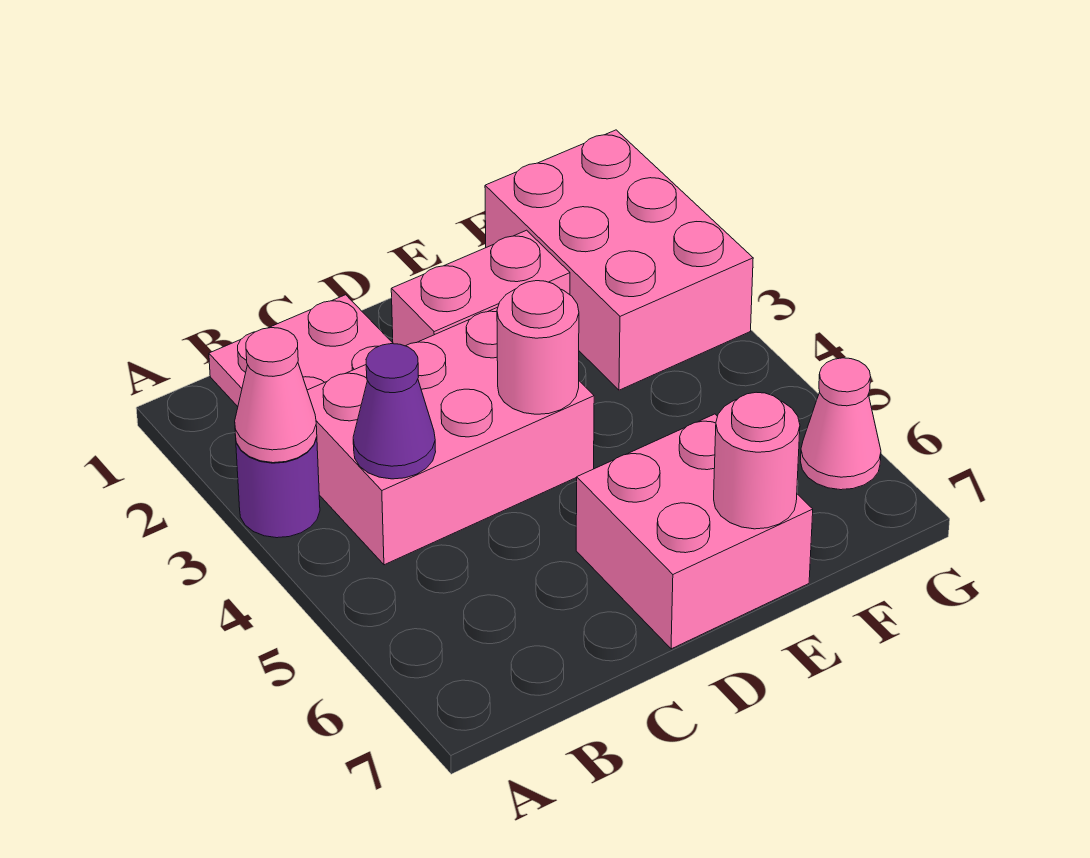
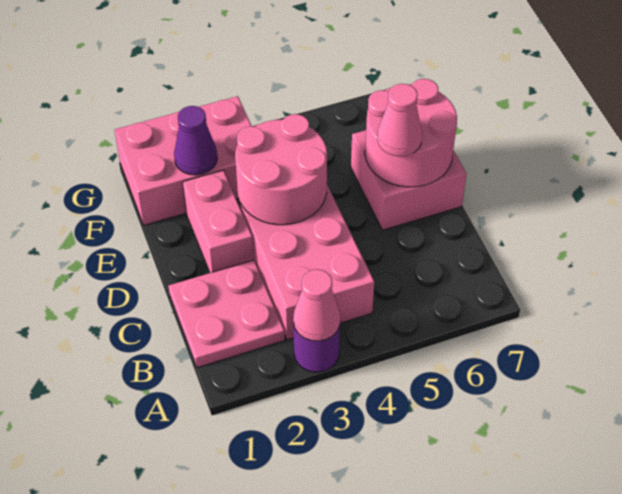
purple cone B4 level 2 -> purple cone F2 level 2
pink round brick D4 level 2 -> pink round brick D3:E4 level 2
pink round brick E7 level 2 -> pink round brick D6:E7 level 2
pink cone G6 level 1 -> pink cone D6 level 3

